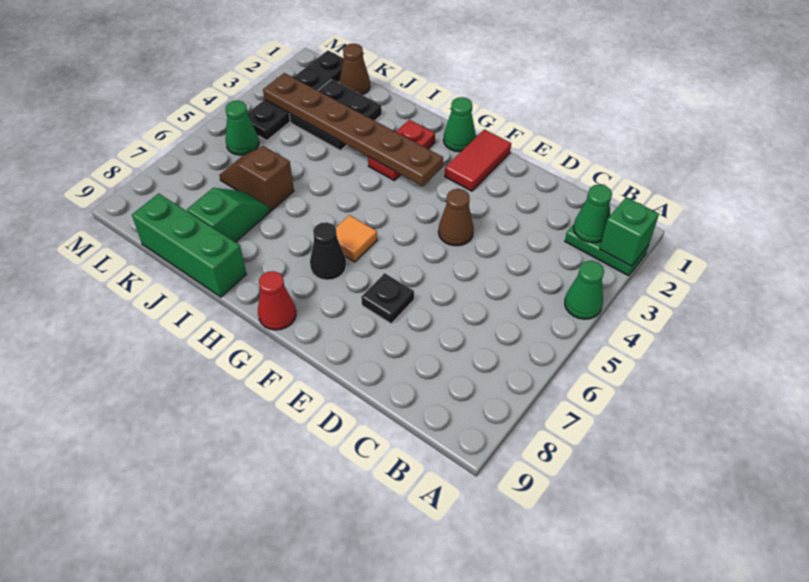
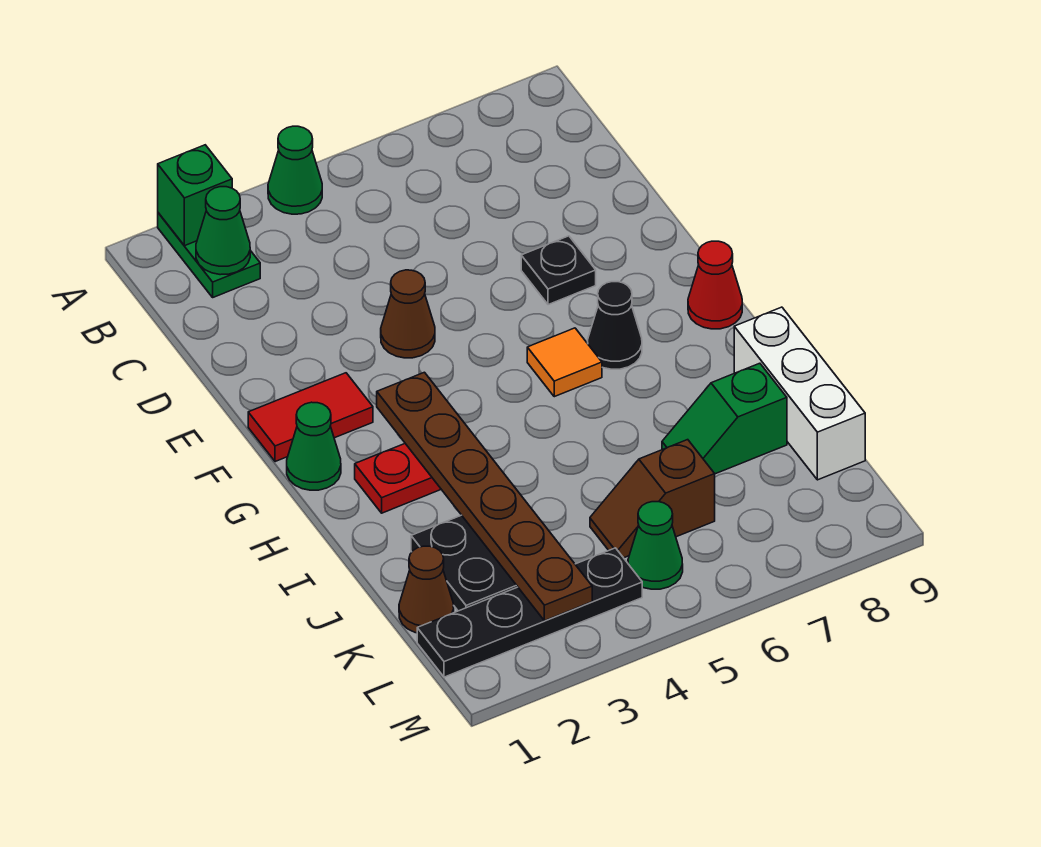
green brick I9:K9 level 1 -> white brick I9:K9 level 1
brown slope J6:K6 level 1 top J -> brown slope K5:K6 level 1 top 6

